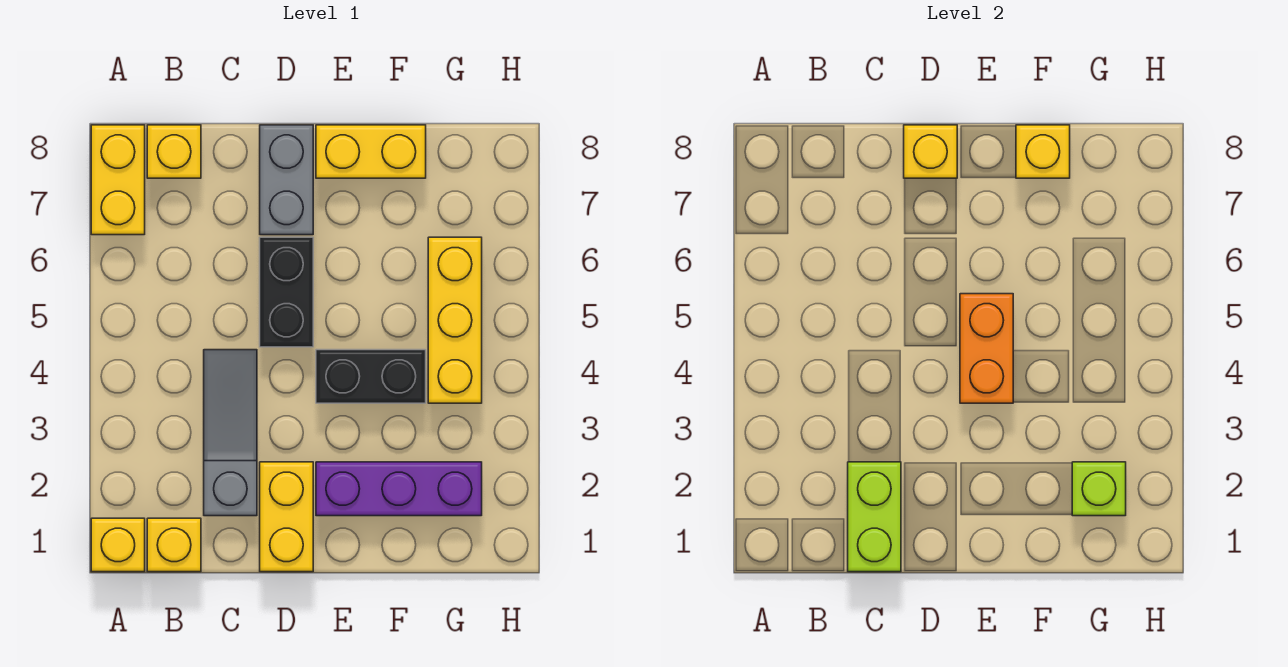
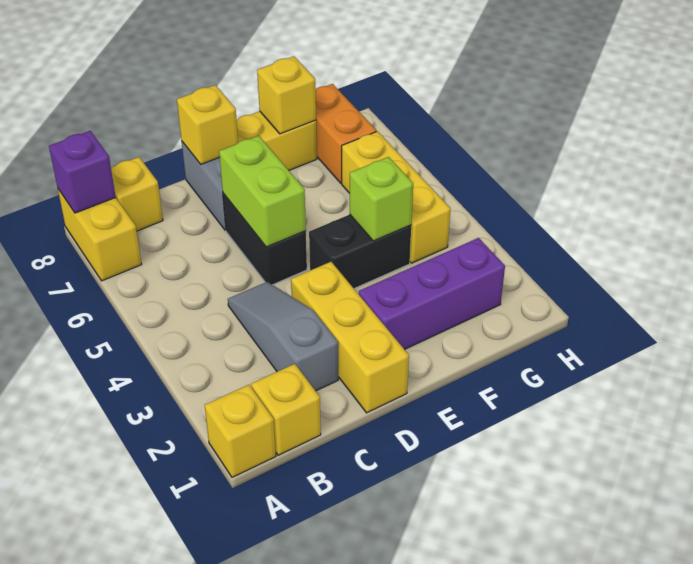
none -> purple brick A8 level 2
lime brick C1:C2 level 2 -> lime brick D5:D6 level 2
yellow brick D1:D2 level 1 -> yellow brick D1:D3 level 1
orange brick E4:E5 level 2 -> orange brick G7:G8 level 1
lime brick G2 level 2 -> lime brick F4 level 2

